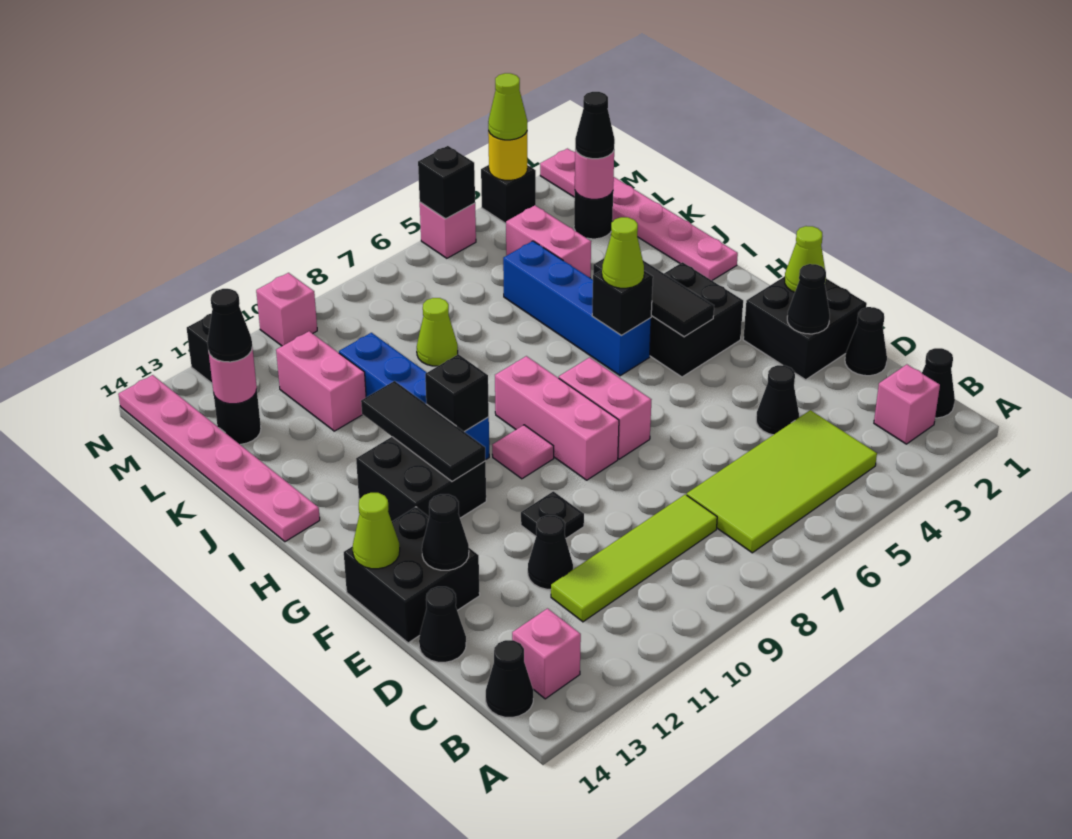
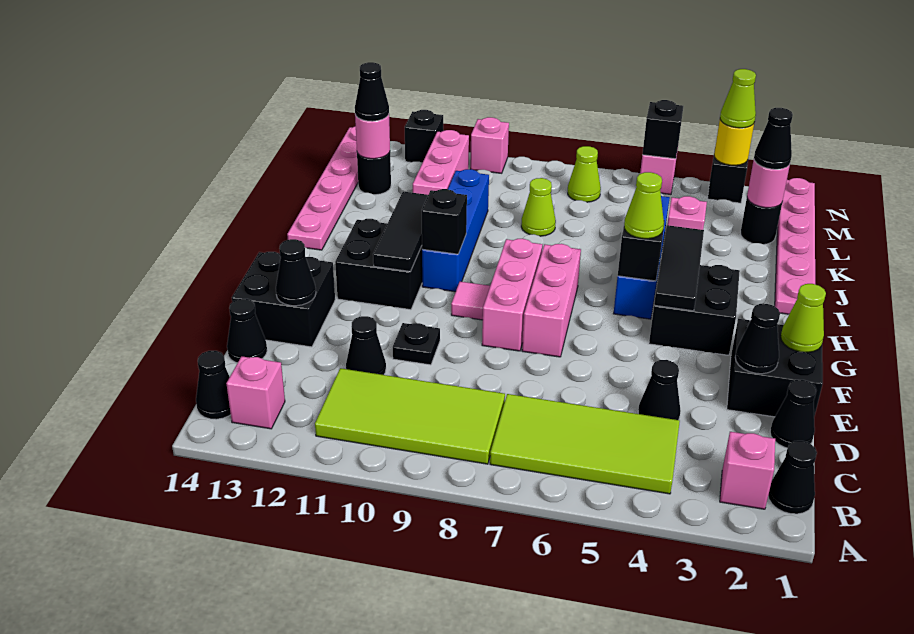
lime tile C8:C11 level 1 -> lime tile B8:C11 level 1
pink brick F7:G7 level 1 -> pink brick F7:H7 level 1
lime cone F14 level 2 -> lime cone M7 level 1
pink brick K4:L4 level 1 -> pink brick K4 level 1
pink brick K11:L11 level 1 -> pink brick K11:M11 level 1

